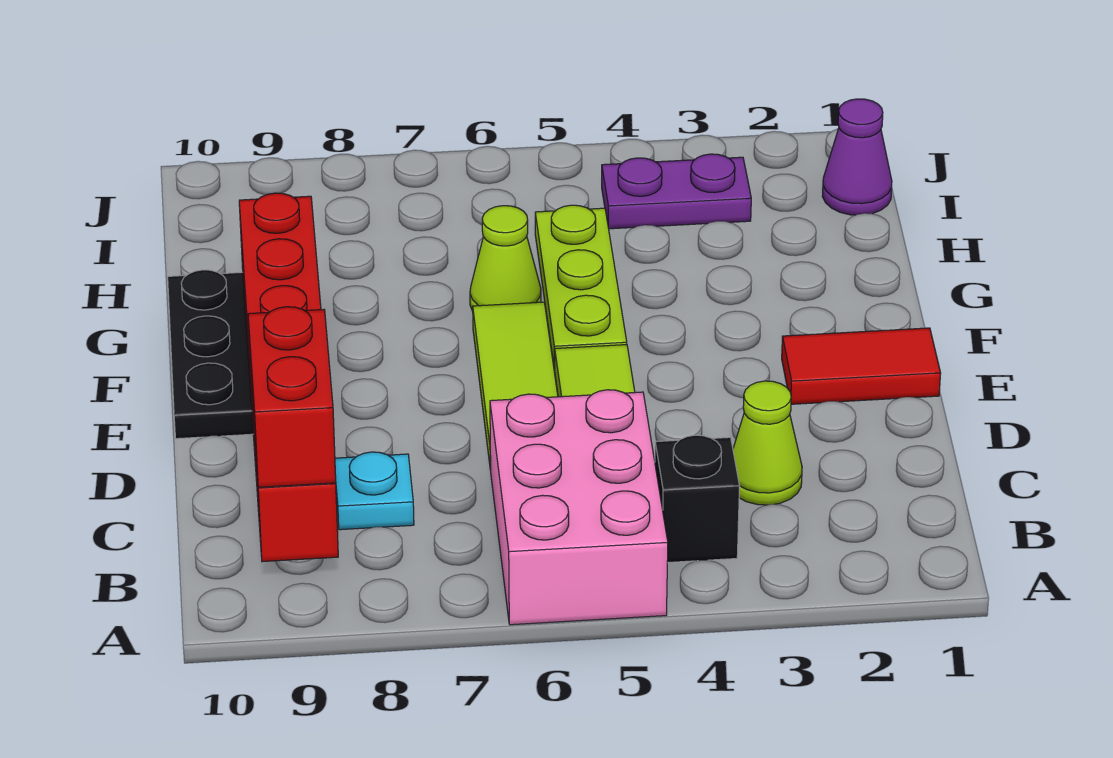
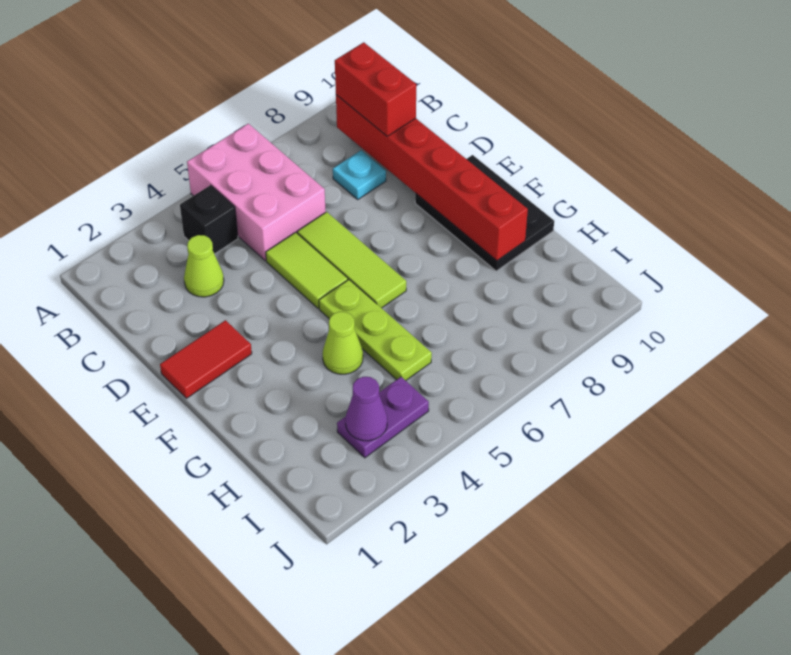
lime cone G6 level 1 -> lime cone G4 level 1
purple cone I1 level 1 -> purple cone I3 level 2

